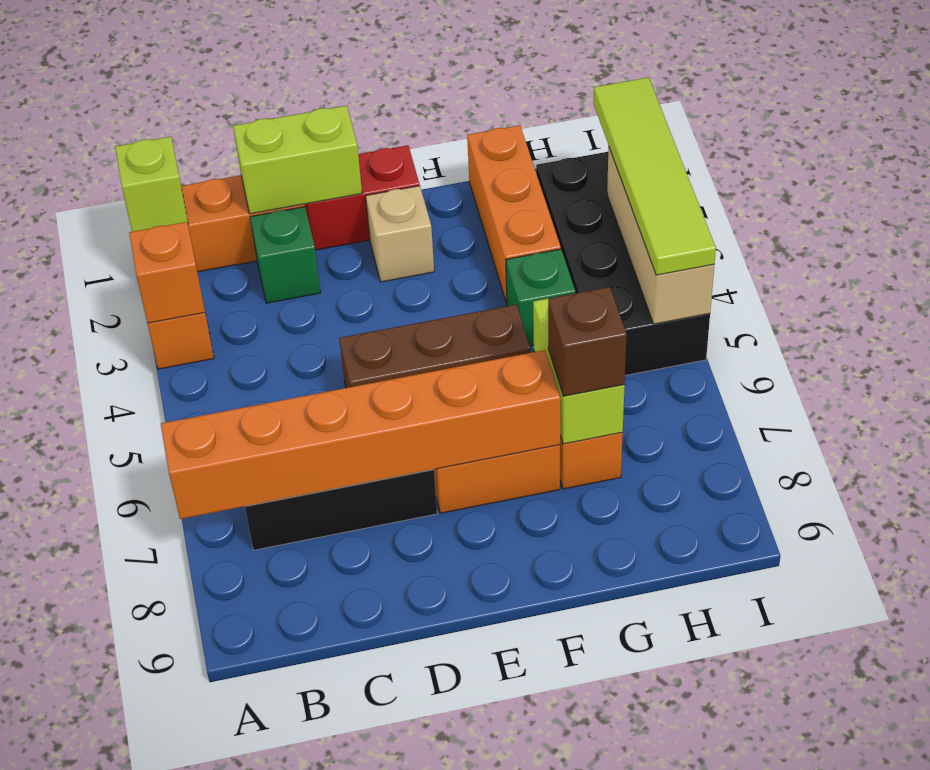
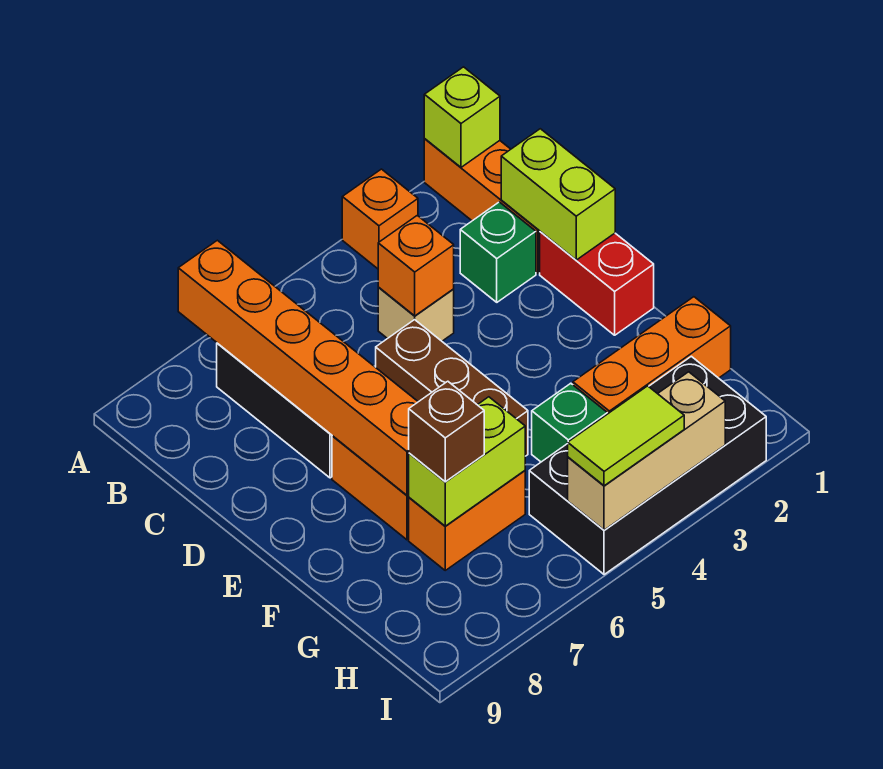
orange brick A3 level 2 -> orange brick C4 level 2
tan brick E2 level 1 -> tan brick C4 level 1
lime tile I2:I5 level 3 -> lime tile I4:I5 level 3

